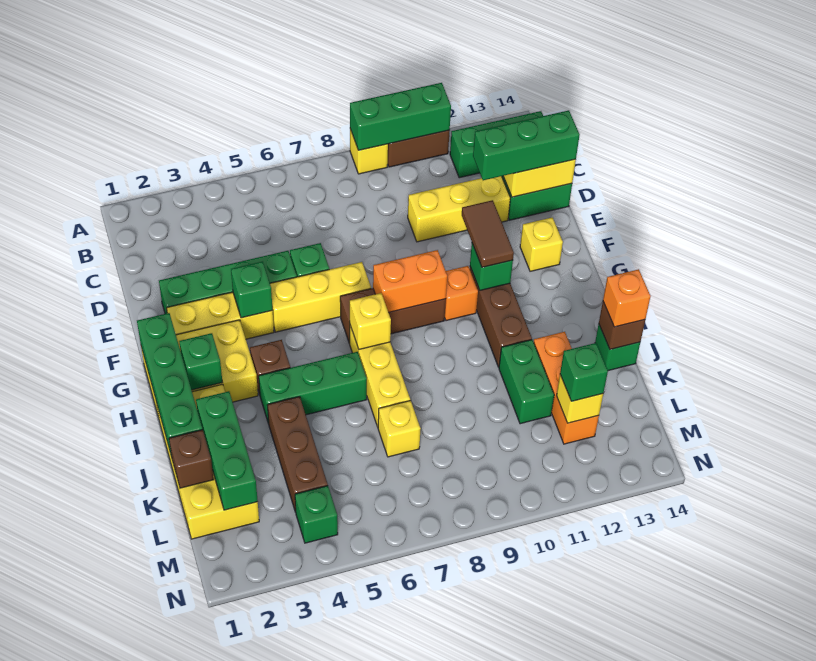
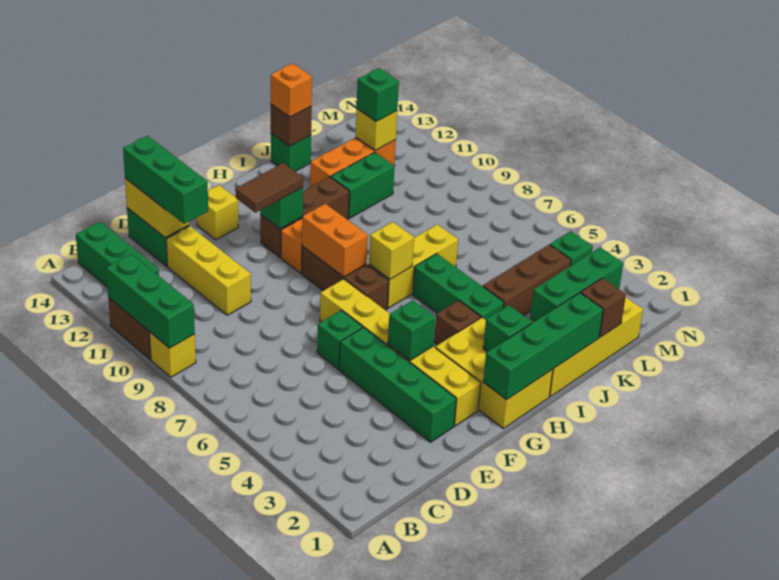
yellow brick K7 level 1 -> none

